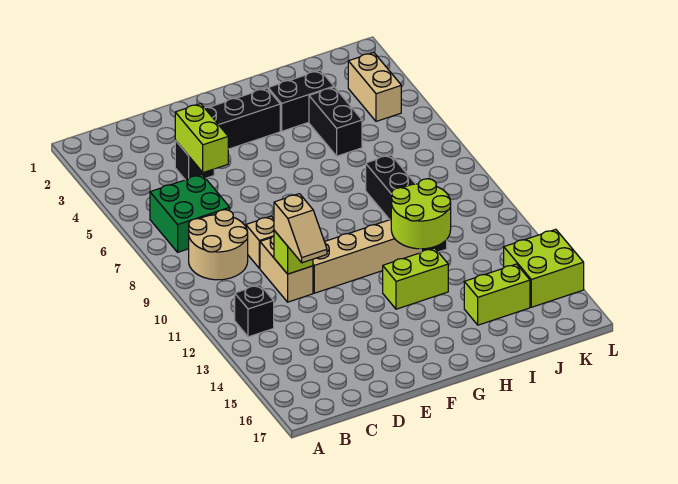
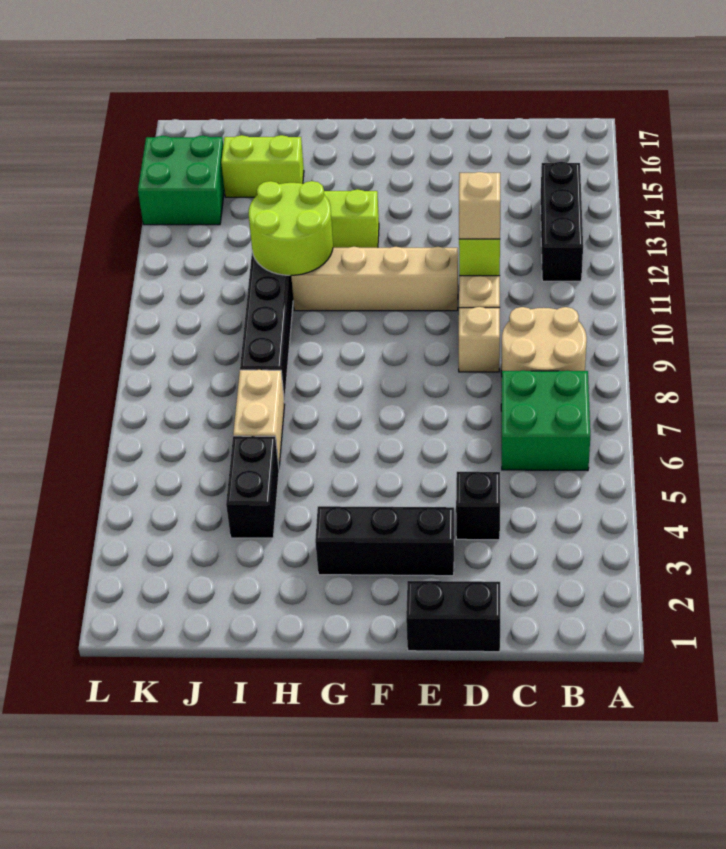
black brick B12 level 1 -> black brick B12:B14 level 1
lime brick D4:D5 level 2 -> none
black brick H3:I3 level 1 -> black brick D1:E1 level 1
tan brick K3:K4 level 1 -> tan brick I6:I7 level 1
lime brick K14:L15 level 1 -> green brick K14:L15 level 1

